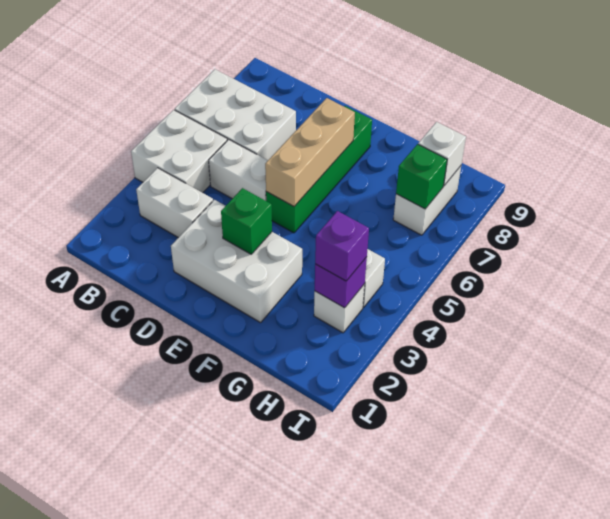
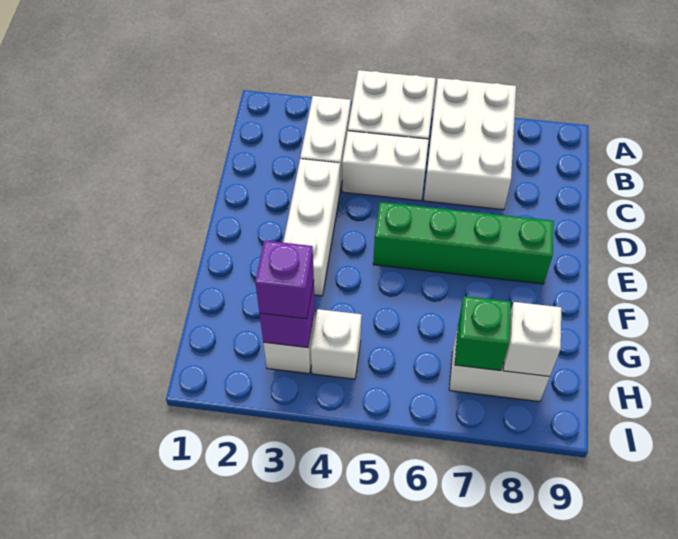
white brick C5:D5 level 1 -> white brick C4:C5 level 1
white brick D2:F3 level 1 -> white brick D3:F3 level 1
green brick E3 level 2 -> none
tan brick E5:E7 level 2 -> none

